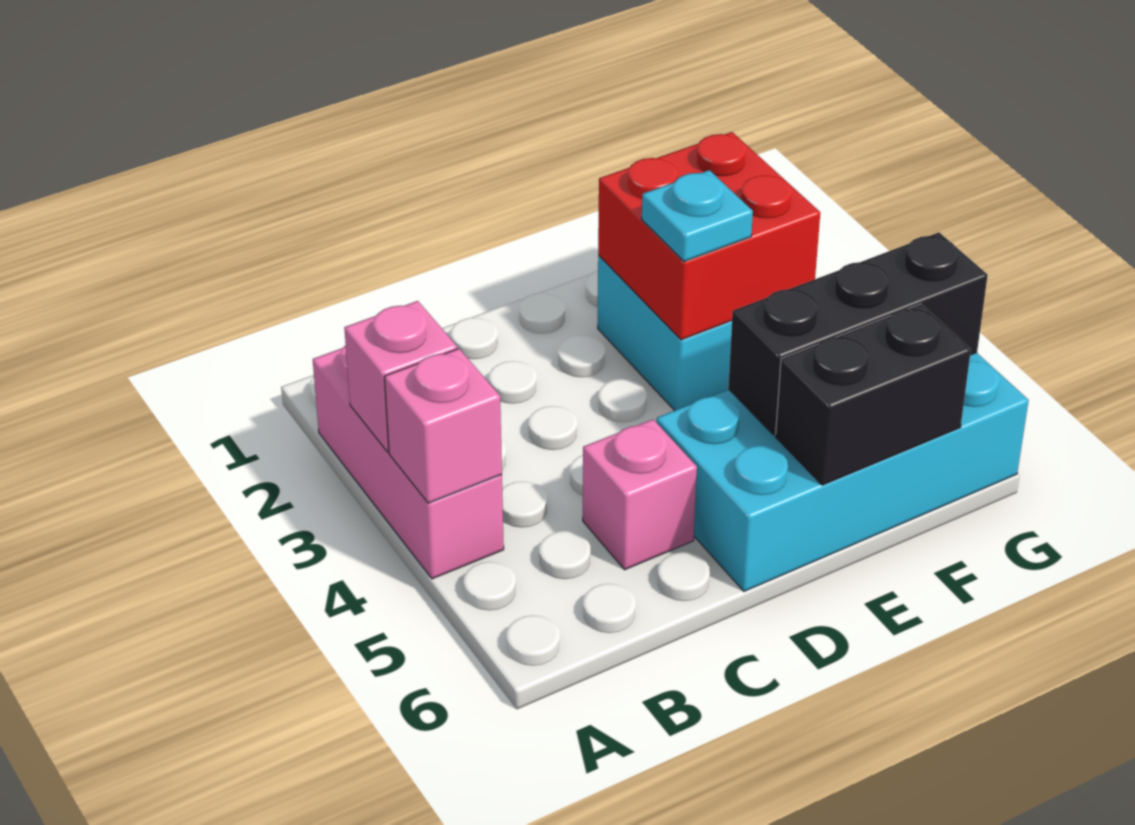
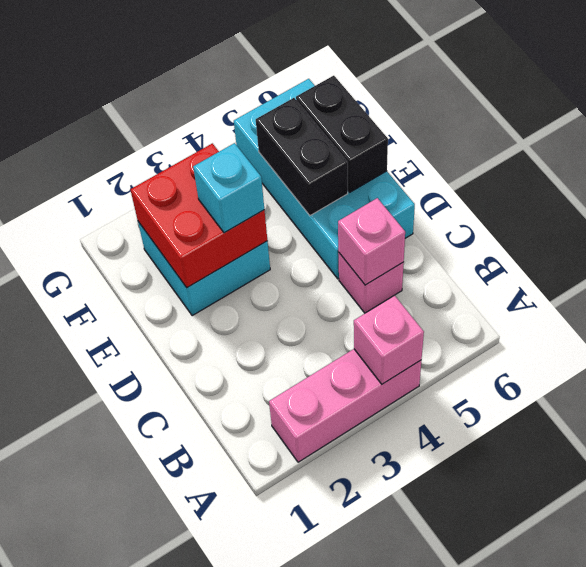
pink brick A3 level 2 -> pink brick C5 level 2
cyan plate E3 level 3 -> cyan brick E3 level 3
black brick E5:G5 level 2 -> black brick E5:F5 level 2

